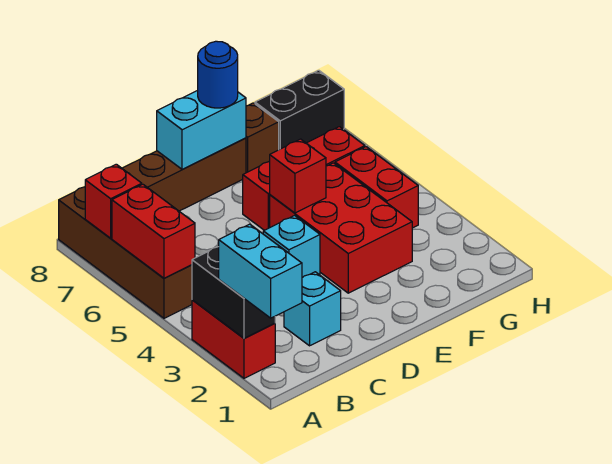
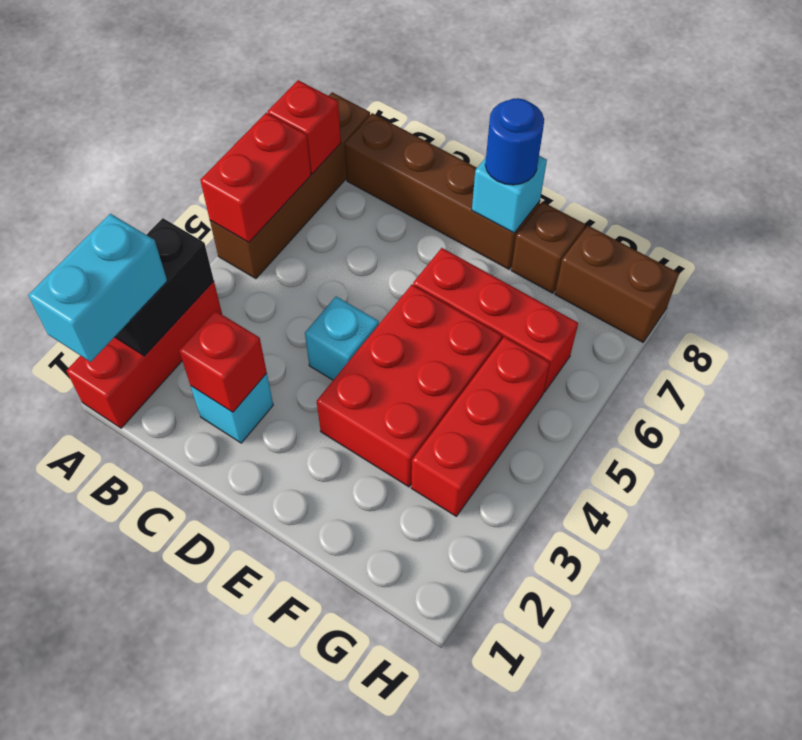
red brick A2:A3 level 1 -> red brick A1:A3 level 1
cyan brick D8:E8 level 2 -> cyan brick E8 level 2
red brick E5 level 2 -> red brick C2 level 2
red brick G4:G5 level 1 -> red brick G3:G5 level 1
black brick G8:H8 level 1 -> brown brick G8:H8 level 1

